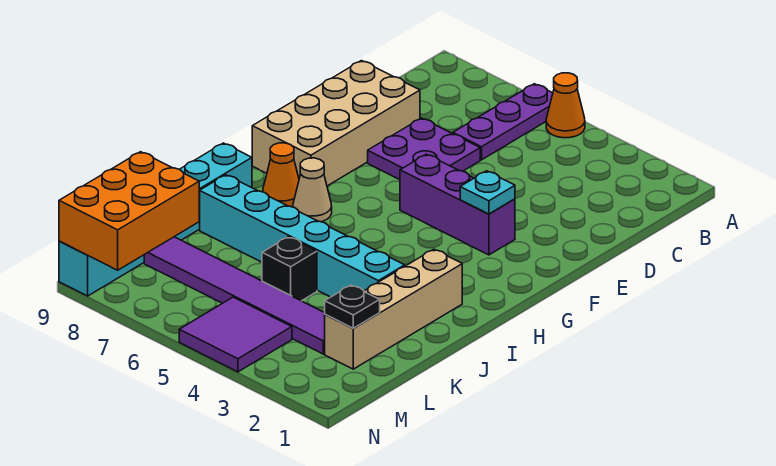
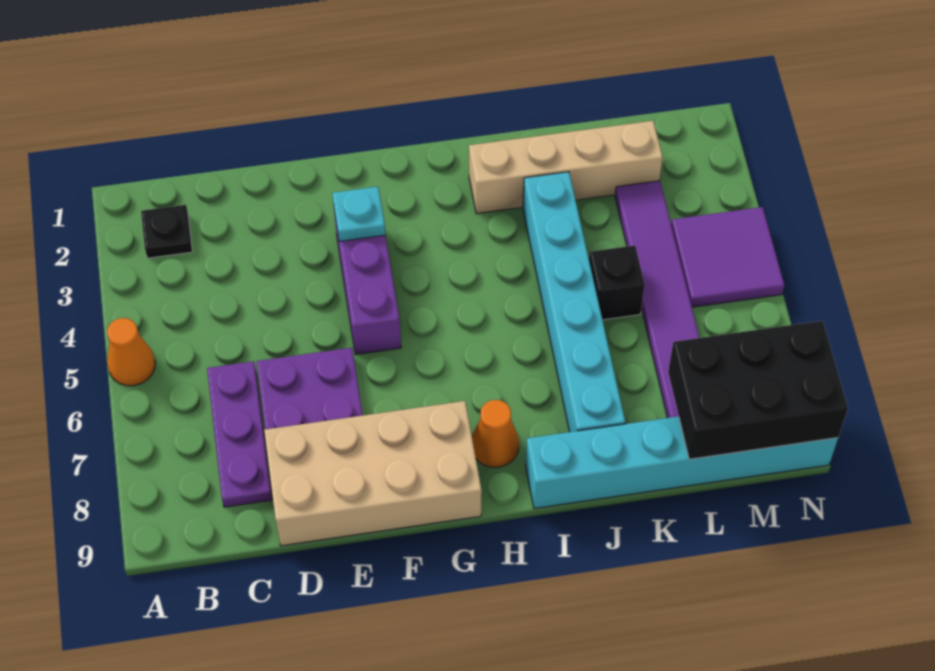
purple plate A6:C6 level 1 -> purple plate C6:C8 level 1
tan cone H7 level 1 -> none
black plate L2 level 2 -> black plate B2 level 1
orange brick L8:N9 level 2 -> black brick L8:N9 level 2

